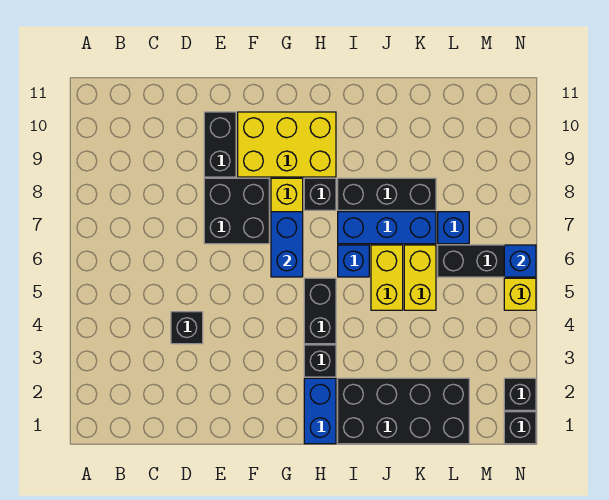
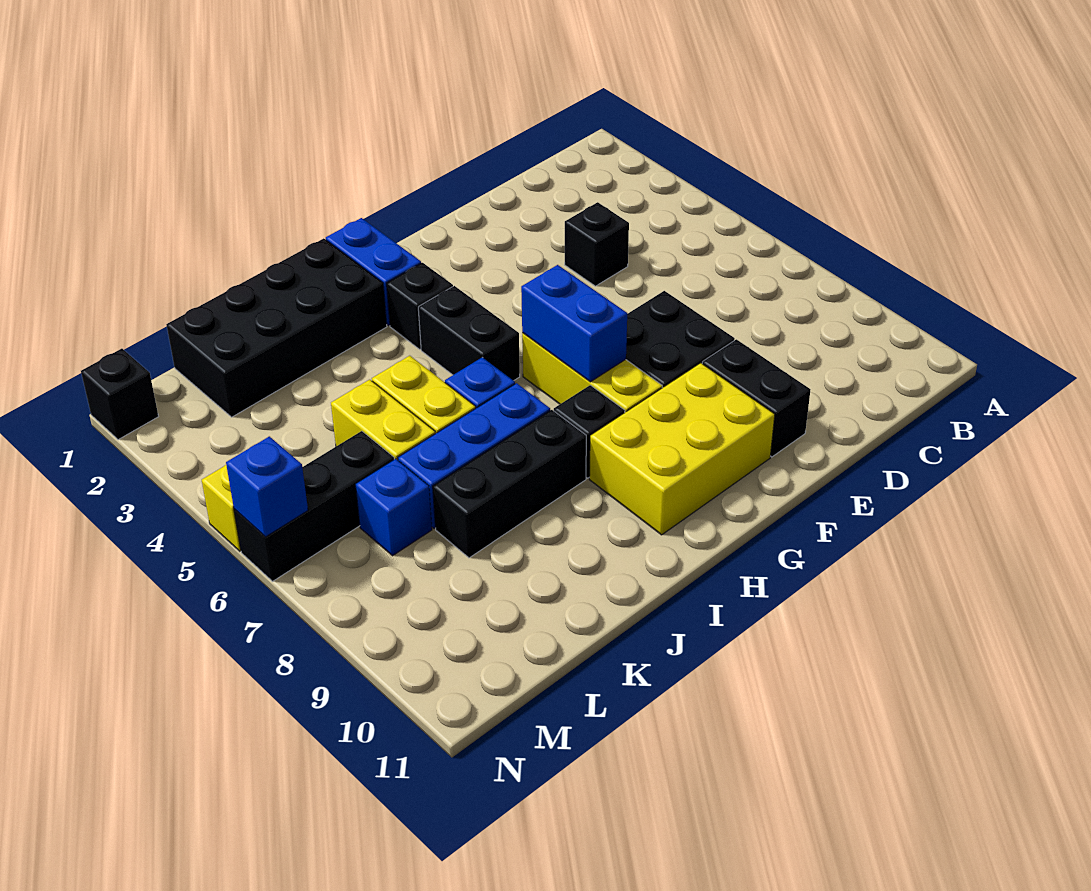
black brick N2 level 1 -> none

